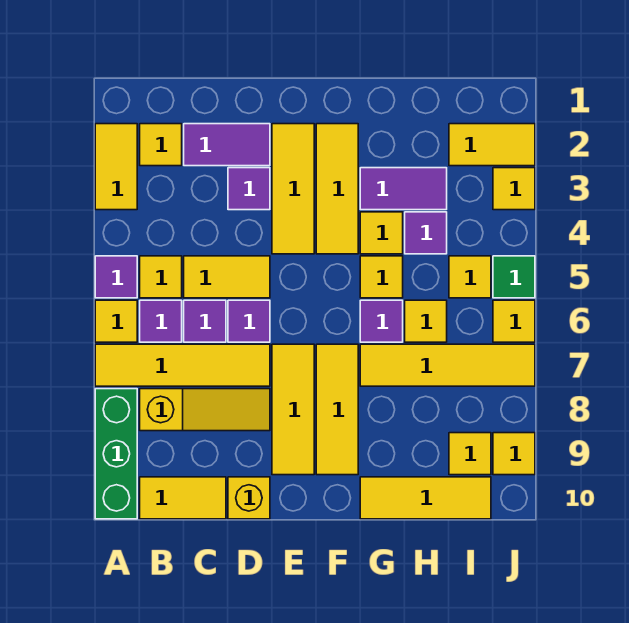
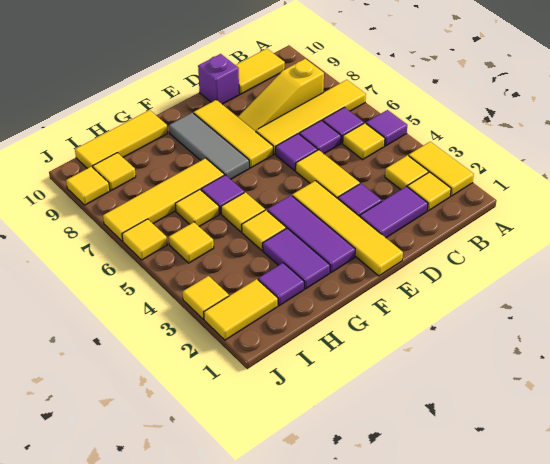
yellow tile A6 level 1 -> yellow tile B3 level 1
green brick A8:A10 level 1 -> none
yellow tile C5:D5 level 1 -> yellow tile D4:D5 level 1
yellow brick D10 level 1 -> purple brick D10 level 1
yellow tile E2:E4 level 1 -> yellow tile E1:E4 level 1
yellow tile F2:F4 level 1 -> purple tile F2:F4 level 1
yellow tile F7:F9 level 1 -> grey tile F7:F9 level 1
purple tile G3:H3 level 1 -> purple tile G2:G3 level 1
purple tile H4 level 1 -> purple tile H2 level 1
green tile J5 level 1 -> none

